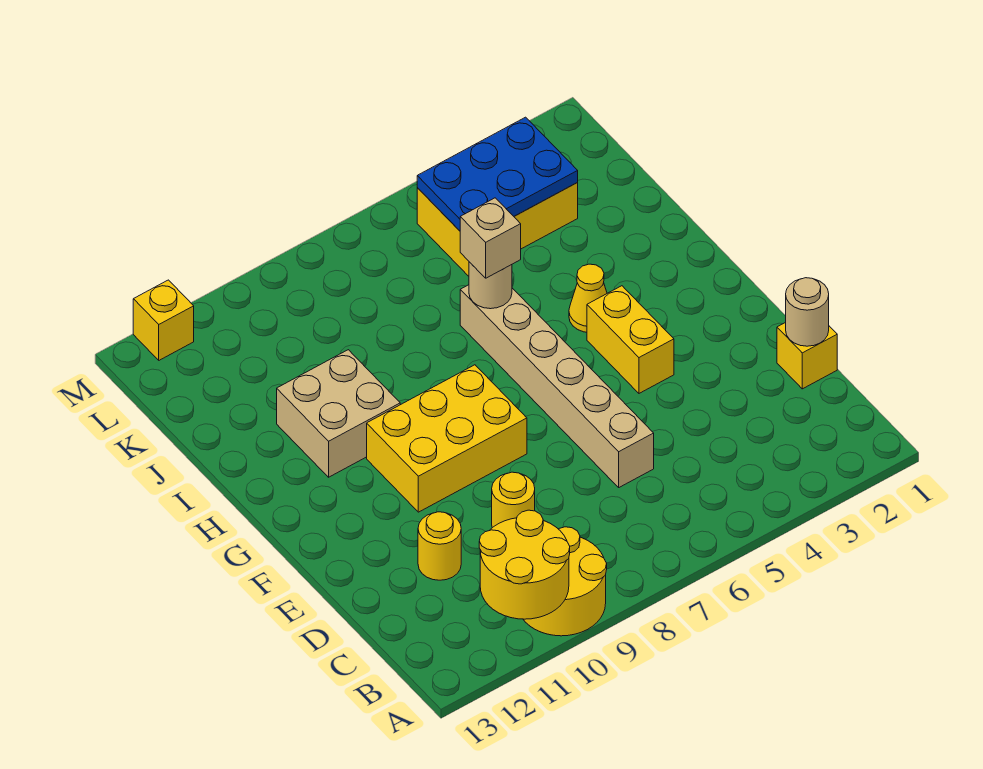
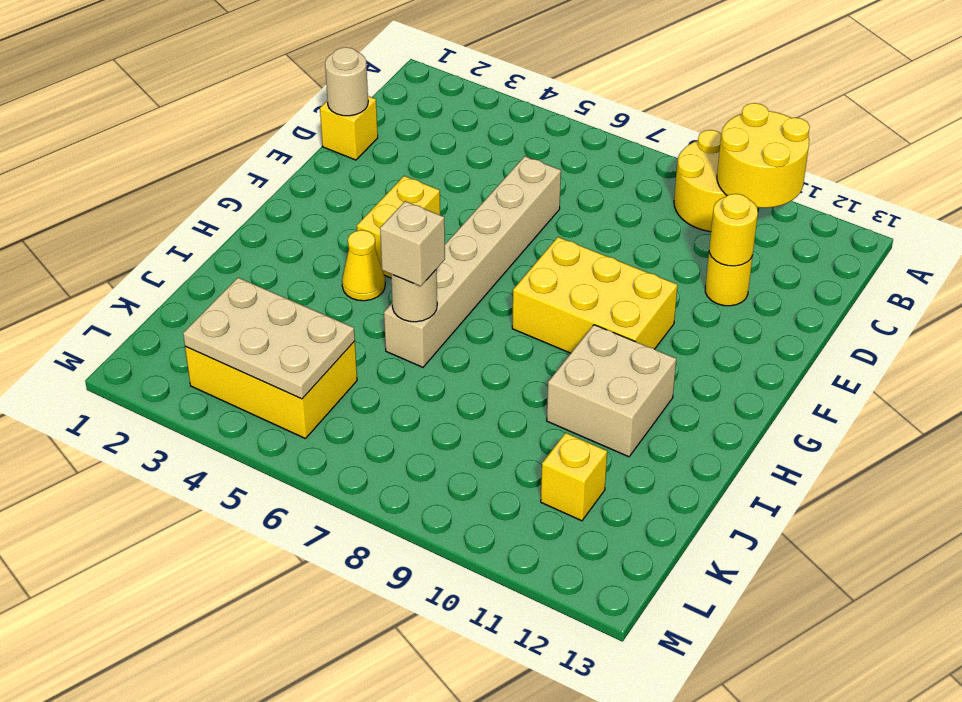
yellow round brick D9 level 1 -> yellow round brick D11 level 2
blue plate K3:L5 level 2 -> tan plate K3:L5 level 2
yellow brick M12 level 1 -> yellow brick K11 level 1

